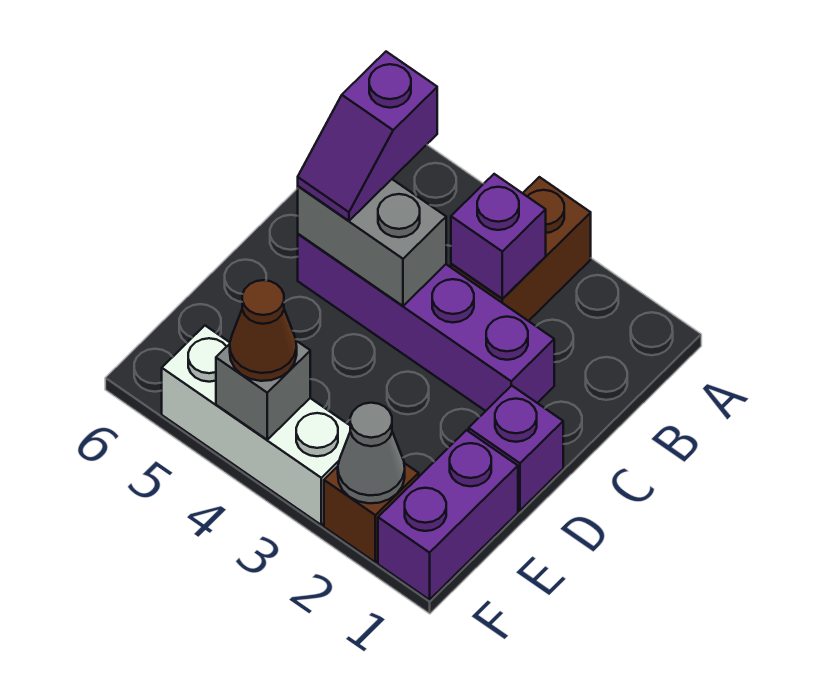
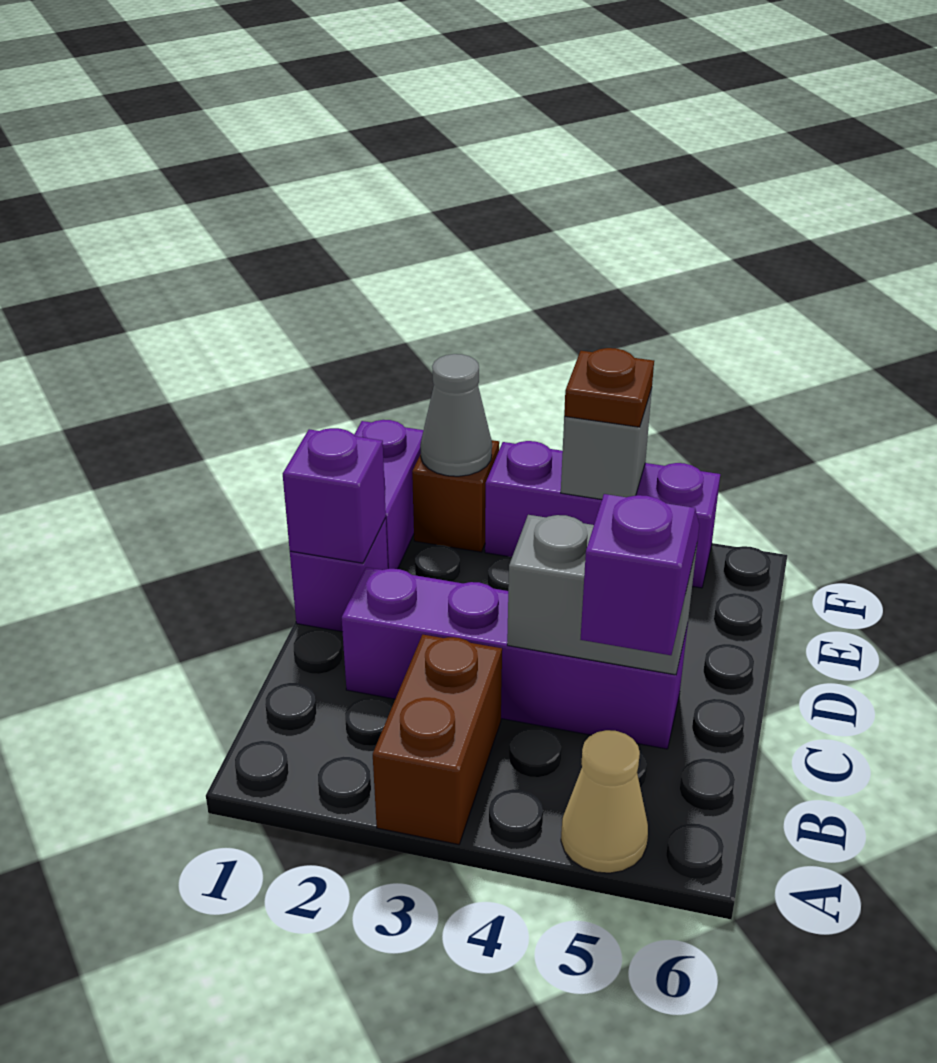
none -> tan cone A5 level 1
purple brick B3 level 2 -> purple brick D1 level 2
white brick F3:F5 level 1 -> purple brick F3:F5 level 1
brown cone F4 level 3 -> brown plate F4 level 3

